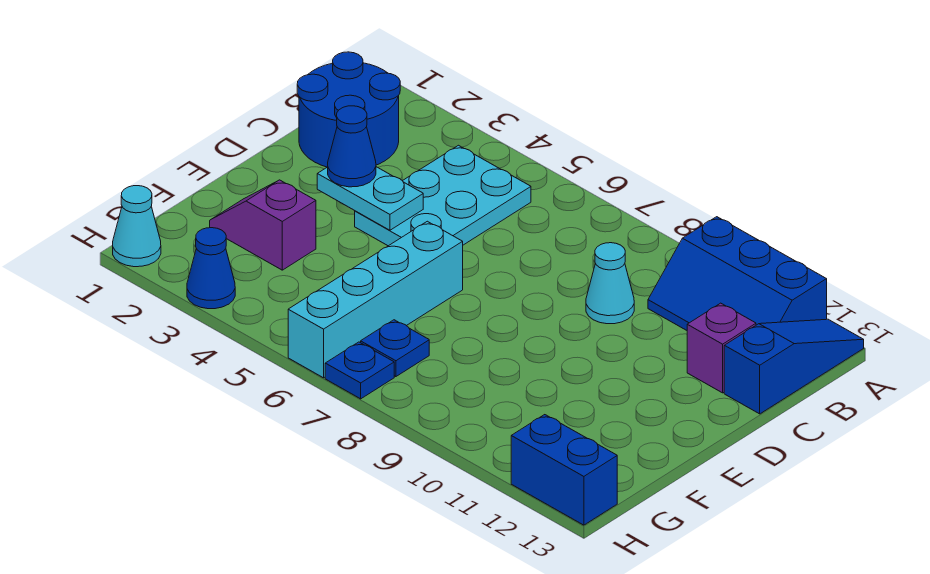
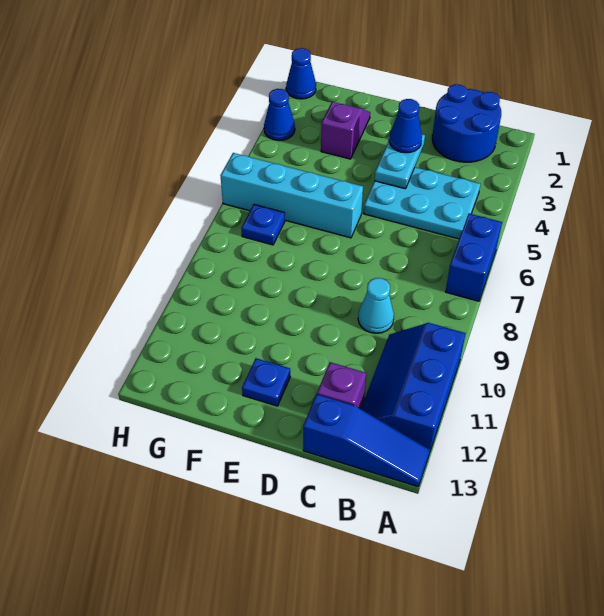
cyan cone H1 level 1 -> blue cone H1 level 1
blue plate H7 level 1 -> blue plate E12 level 1
blue brick H12:H13 level 1 -> blue brick A6:A7 level 1

